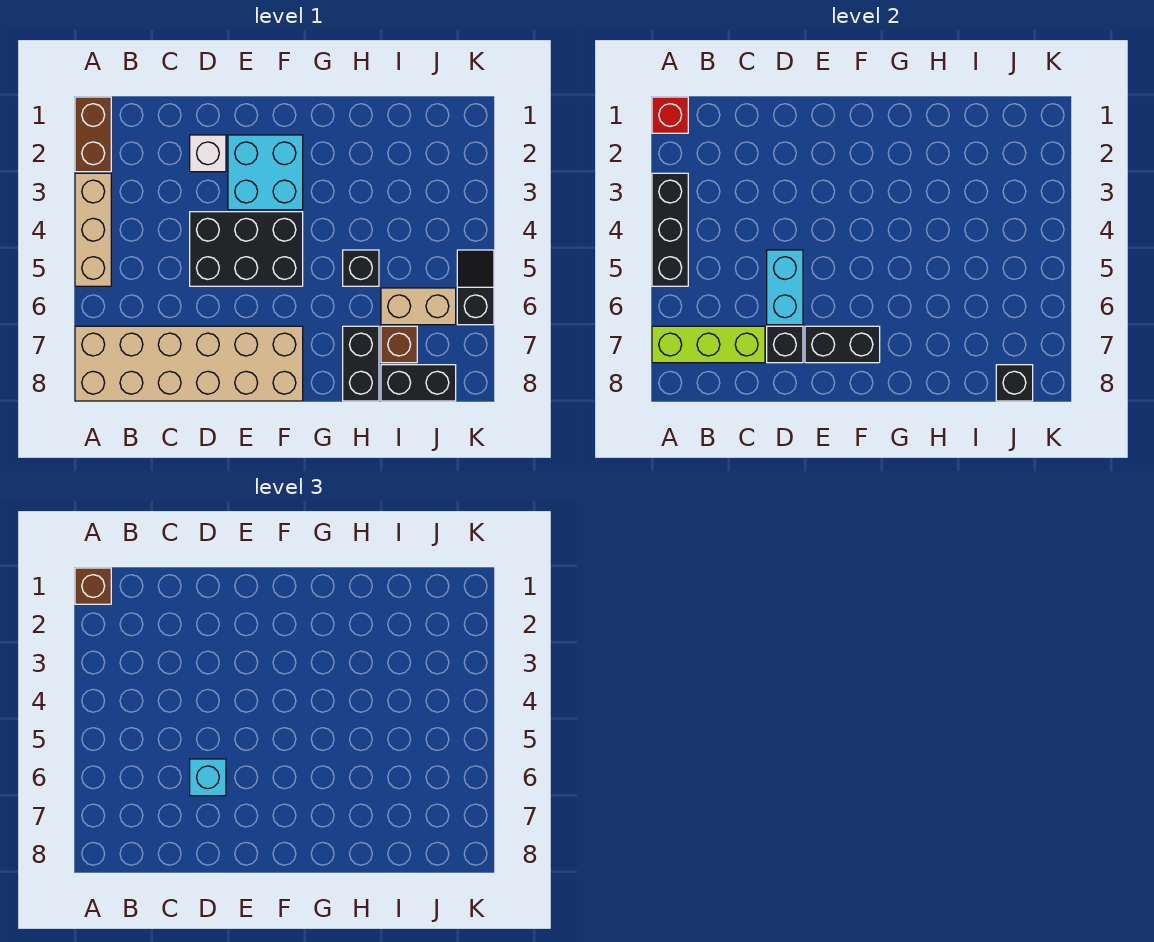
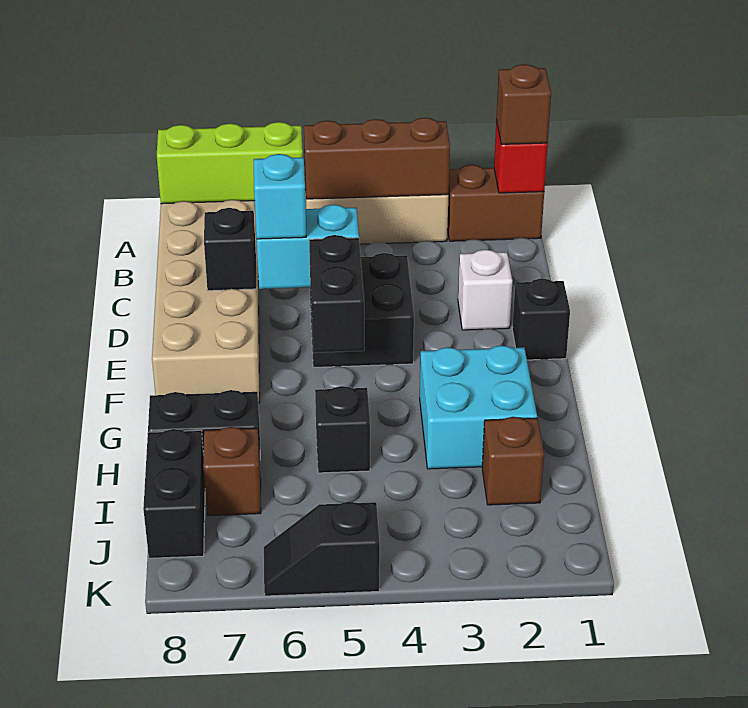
black brick A3:A5 level 2 -> brown brick A3:A5 level 2
lime brick A7:C7 level 2 -> lime brick A6:A8 level 2
black brick D4:F5 level 1 -> black brick D4:E5 level 1
cyan brick E2:F3 level 1 -> cyan brick G2:H3 level 1
black brick E7:F7 level 2 -> black brick E5:F5 level 2
none -> brown brick I2 level 1
tan brick I6:J6 level 1 -> none
black brick J8 level 2 -> black brick E1 level 1
black slope K5:K6 level 1 top 6 -> black slope K5:K6 level 1 top 5

